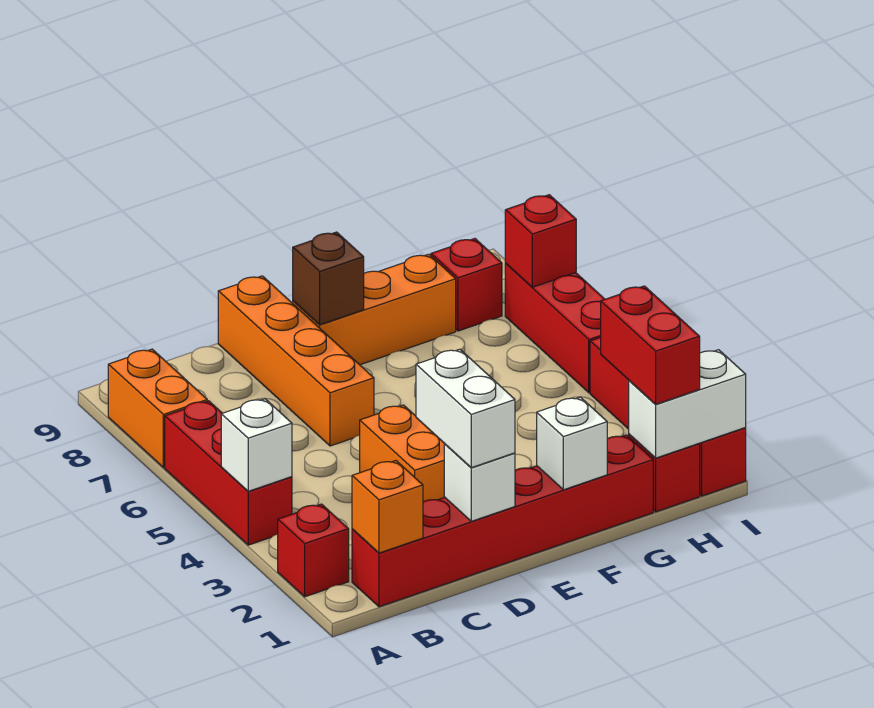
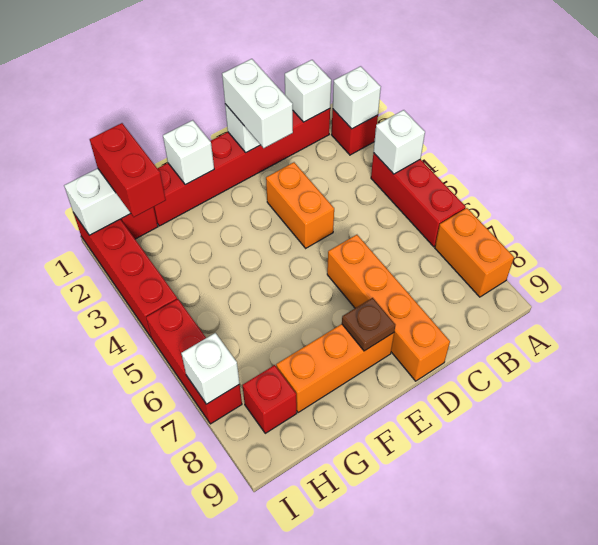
none -> white brick A2 level 2
orange brick B1 level 2 -> white brick B1 level 2
brown brick E8 level 2 -> brown plate E8 level 2
red brick I7 level 2 -> white brick I7 level 2

